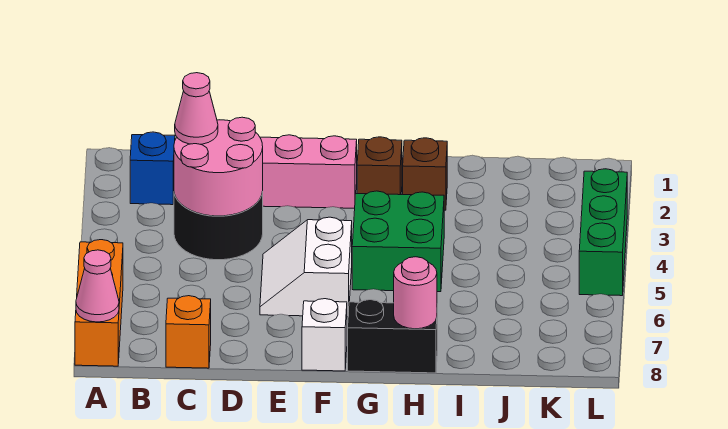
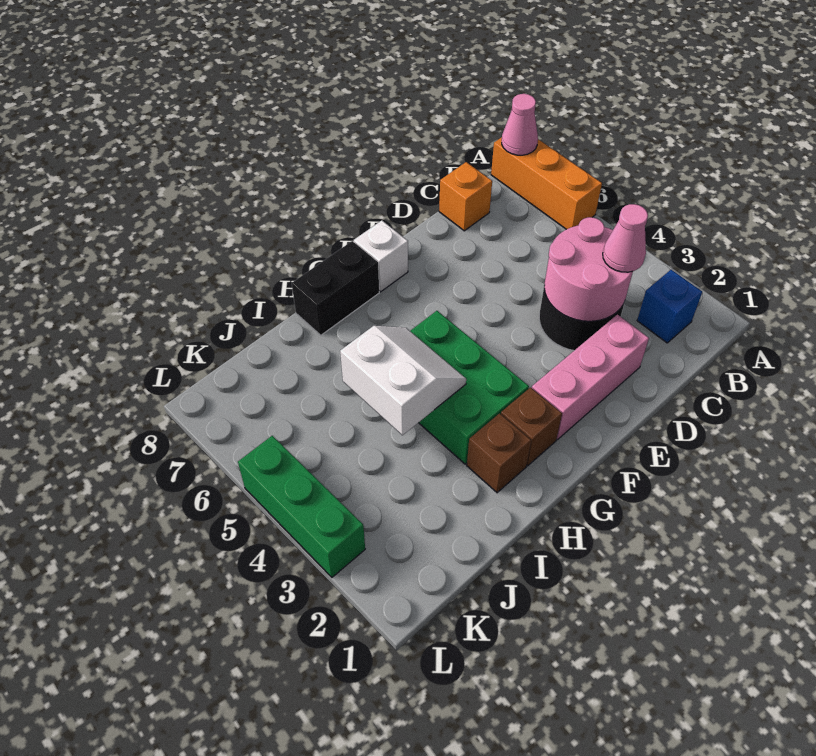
white slope E5:F6 level 1 top F -> white slope H4:I5 level 2 top I
green brick G4:H5 level 1 -> green brick G3:H5 level 1
pink round brick H8 level 2 -> none

